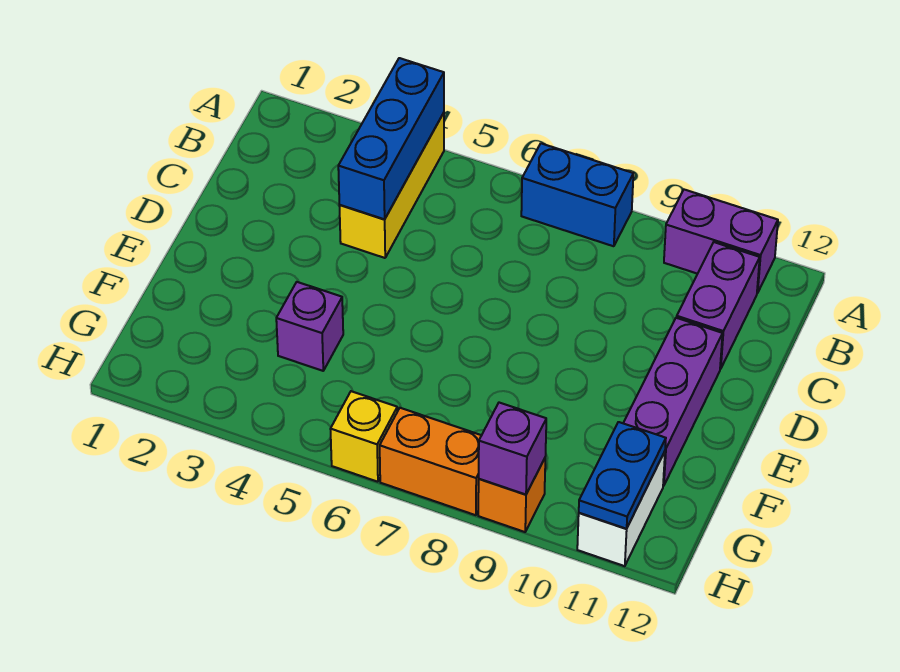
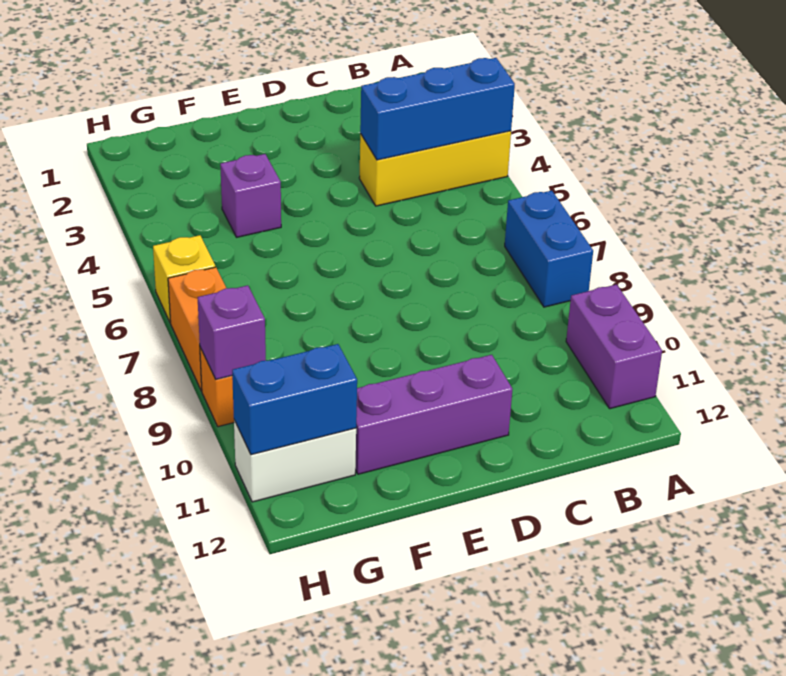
purple brick B11:C11 level 1 -> none
blue plate G11:H11 level 2 -> blue brick G11:H11 level 2

